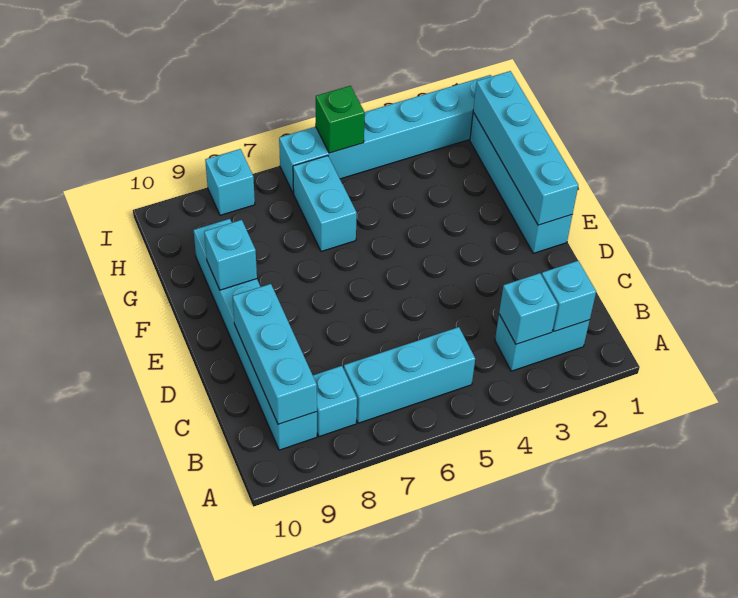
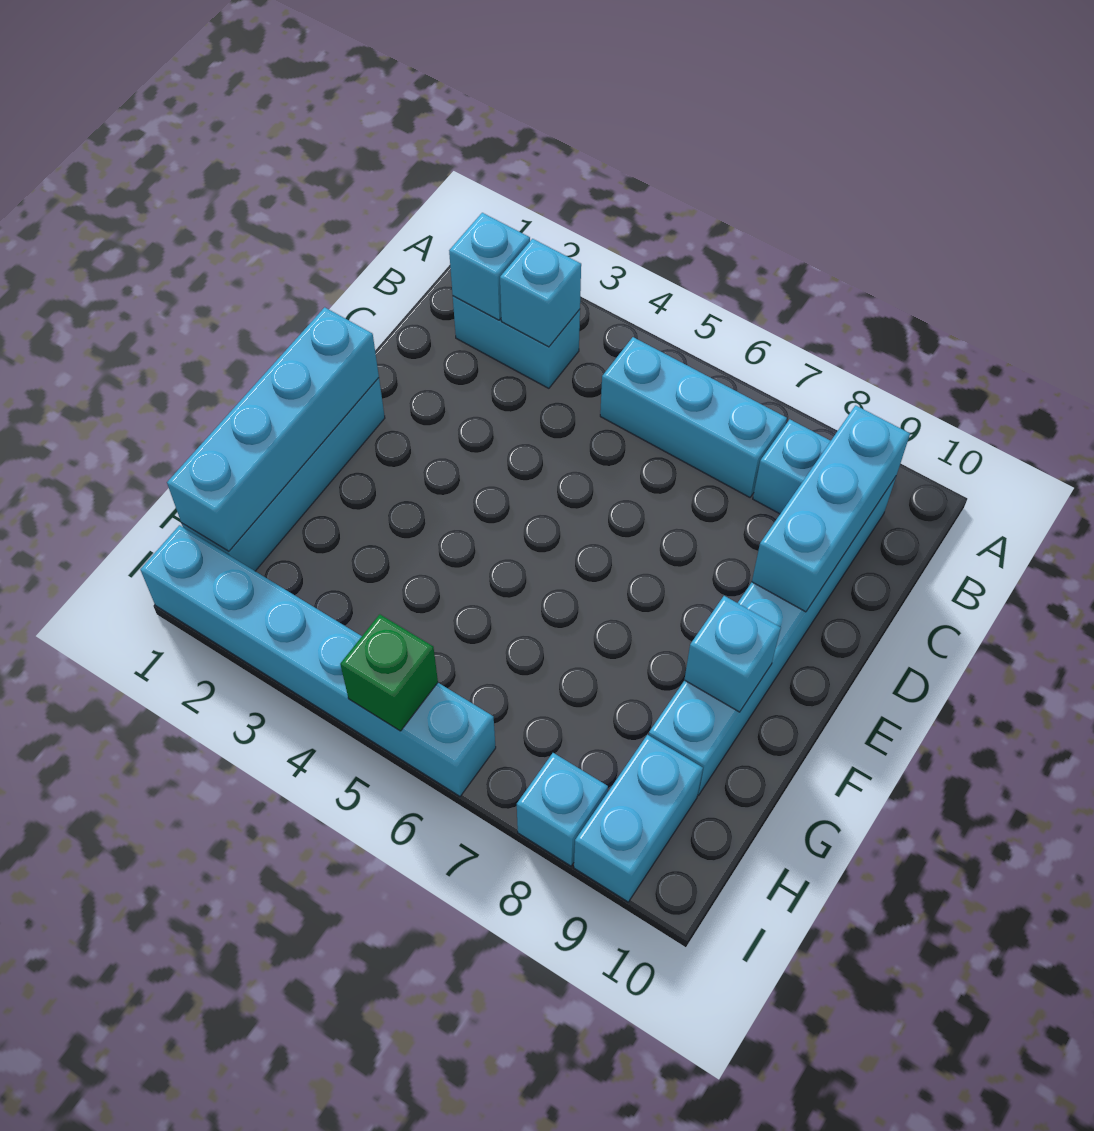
cyan brick G6:H6 level 1 -> cyan brick H9:I9 level 1

